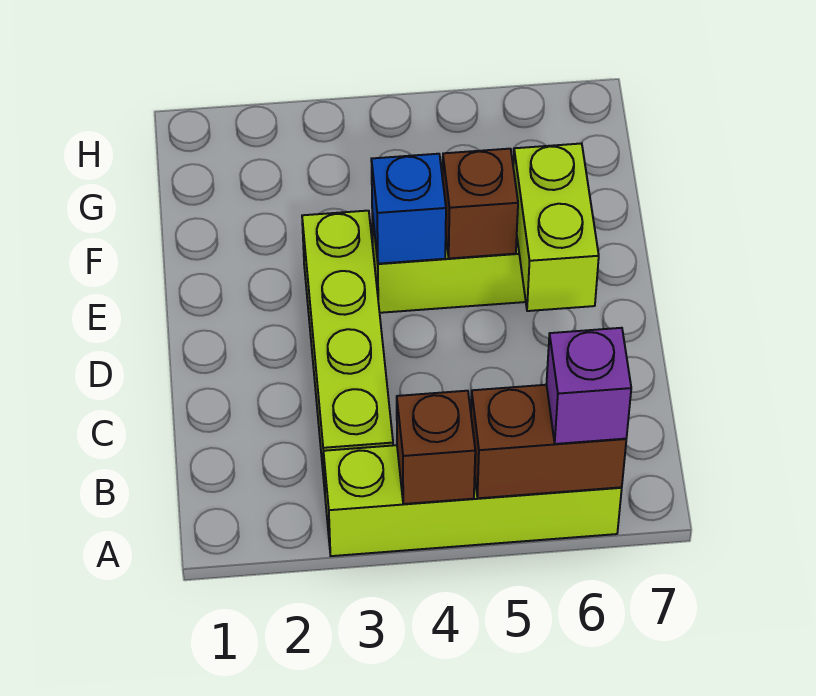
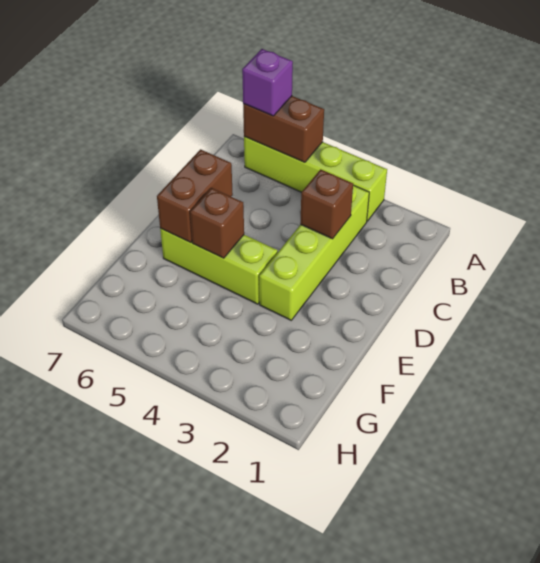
brown brick A4 level 2 -> brown brick C3 level 2
lime brick D6:E6 level 2 -> brown brick D6:E6 level 2
blue brick E4 level 2 -> none

